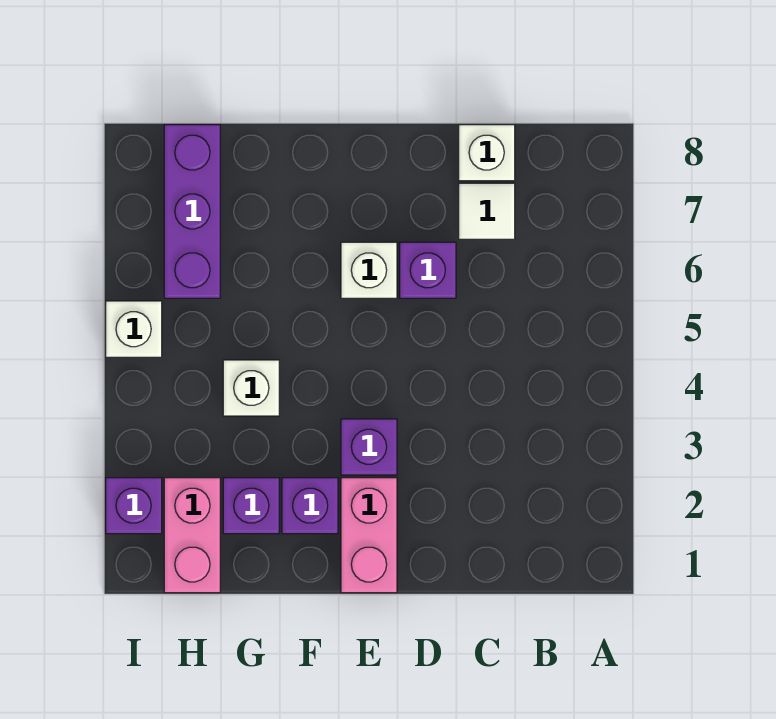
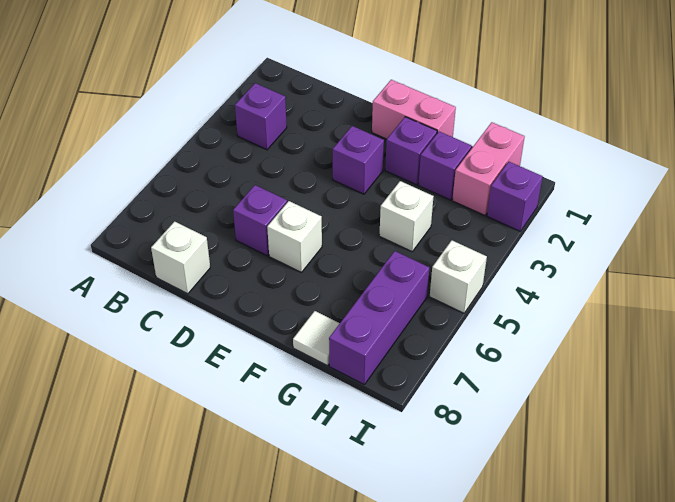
none -> purple brick B3 level 1
white tile C7 level 1 -> white tile G8 level 1
pink brick E1:E2 level 1 -> pink brick E1:F1 level 1

